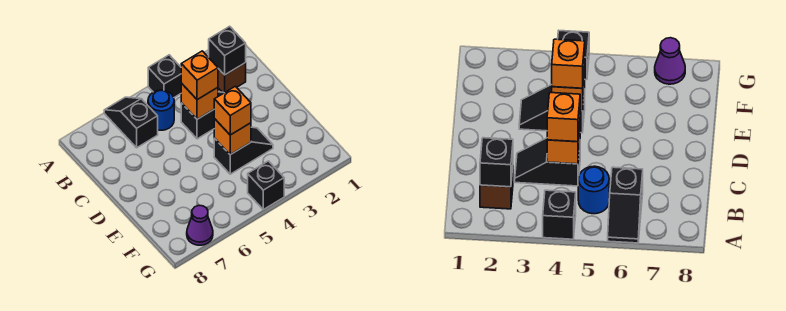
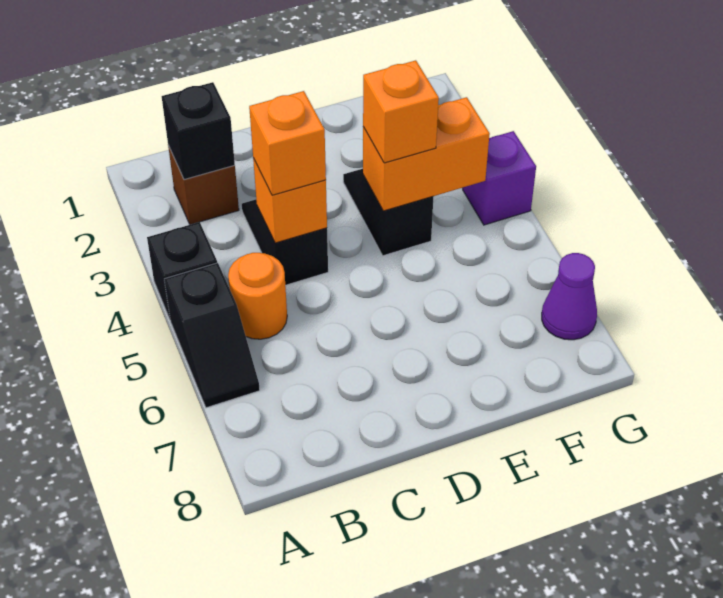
black slope A6:B6 level 1 top B -> black slope A5:A6 level 1 top 5
blue round brick B5 level 1 -> orange round brick B5 level 1
orange brick E4 level 2 -> orange brick E4:F4 level 2
black brick G4 level 1 -> purple brick G4 level 1

